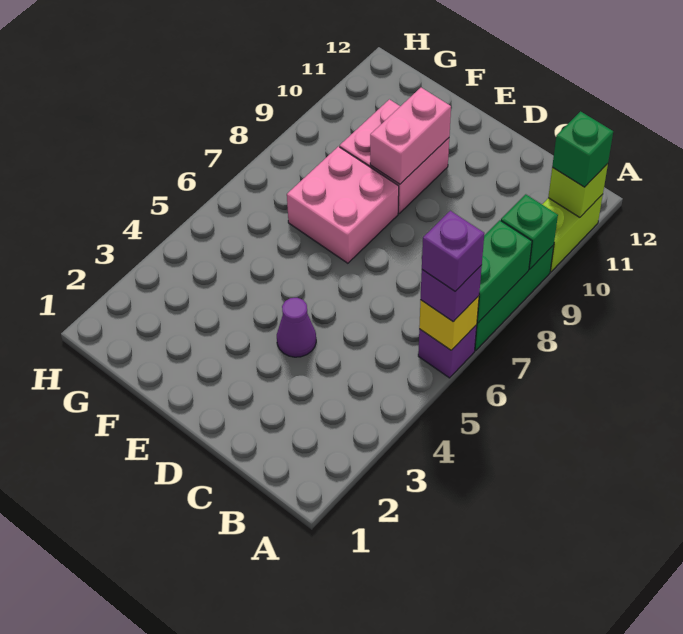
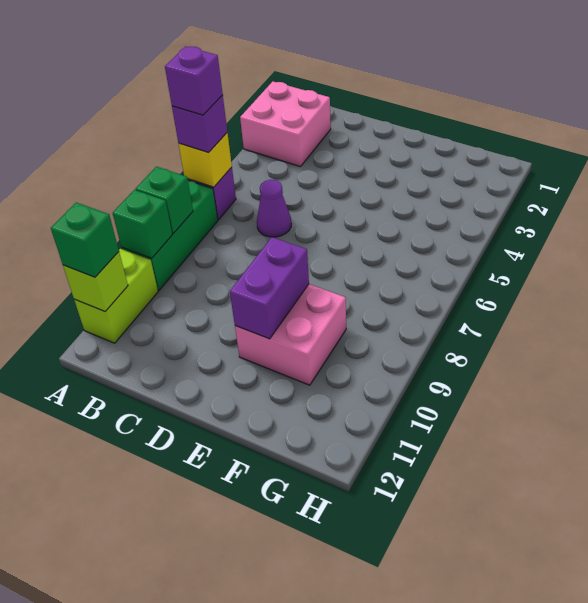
green brick A7:A8 level 2 -> green brick A8 level 2
purple cone D4 level 1 -> purple cone C6 level 1
pink brick E7:F8 level 1 -> pink brick A2:B3 level 1
pink brick E9:E10 level 2 -> purple brick E9:E10 level 2

